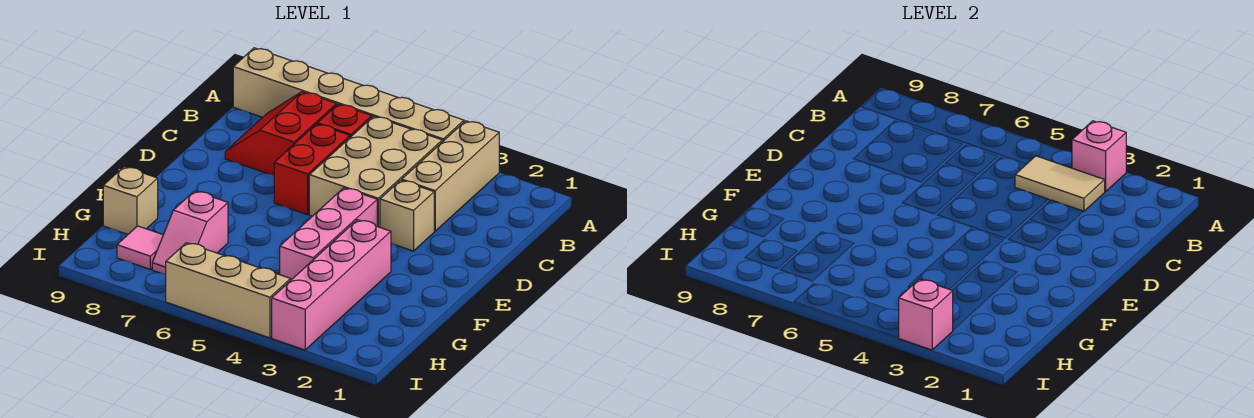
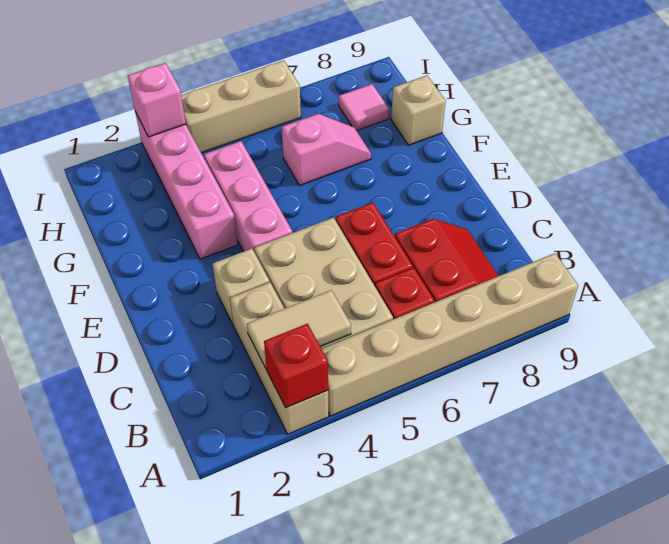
pink brick A3 level 2 -> red brick A3 level 2
pink slope G7:H7 level 1 top G -> pink slope G6:G7 level 1 top 6

